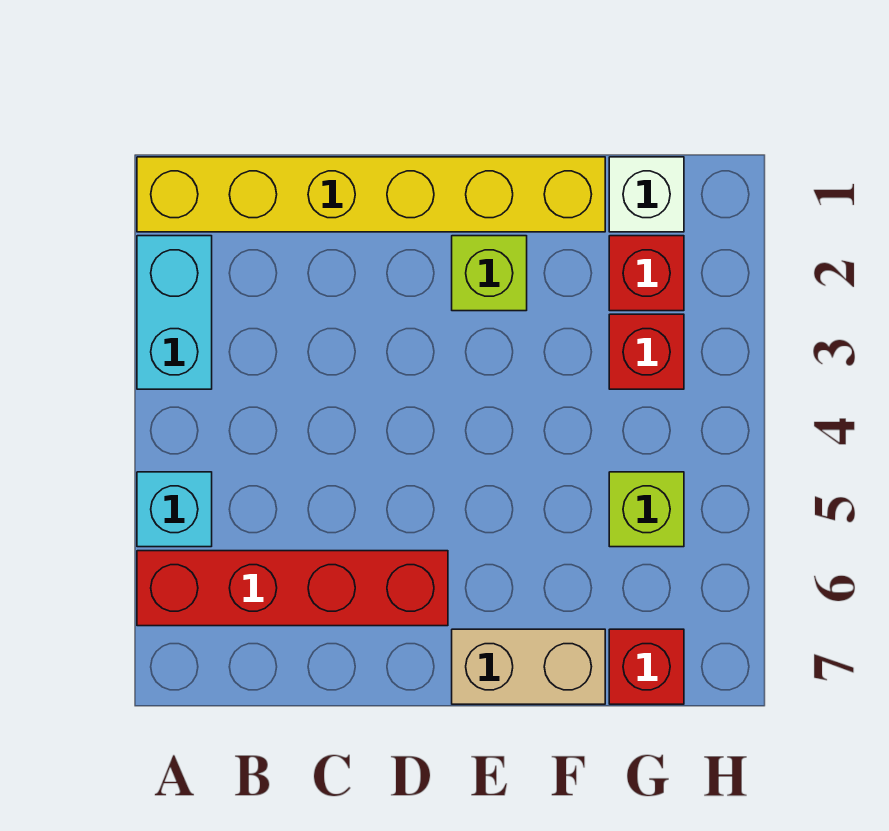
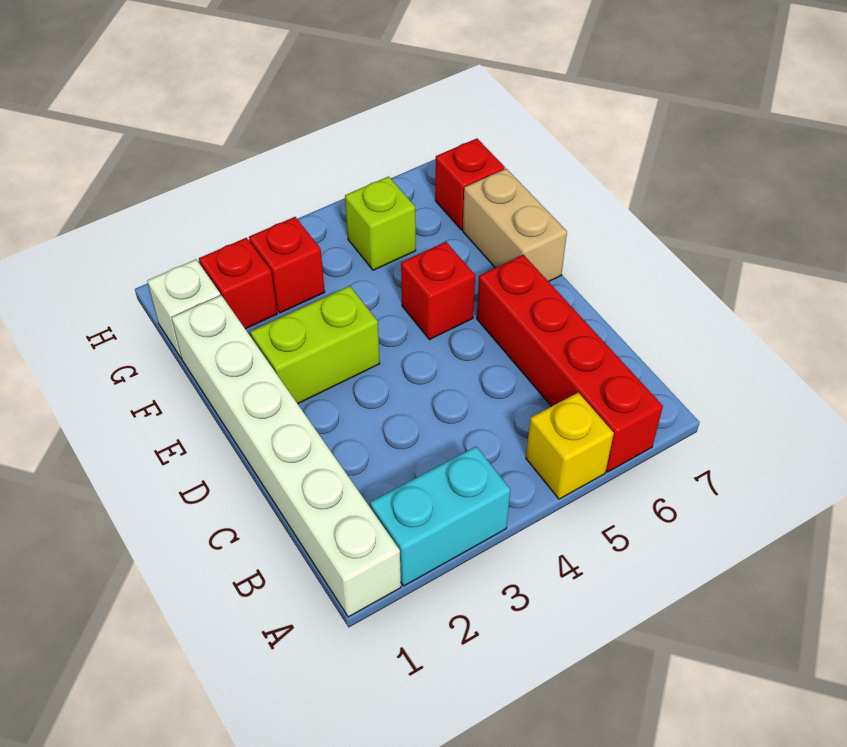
yellow brick A1:F1 level 1 -> white brick A1:F1 level 1
cyan brick A5 level 1 -> yellow brick A5 level 1
lime brick E2 level 1 -> lime brick E2:E3 level 1
none -> red brick E5 level 1

